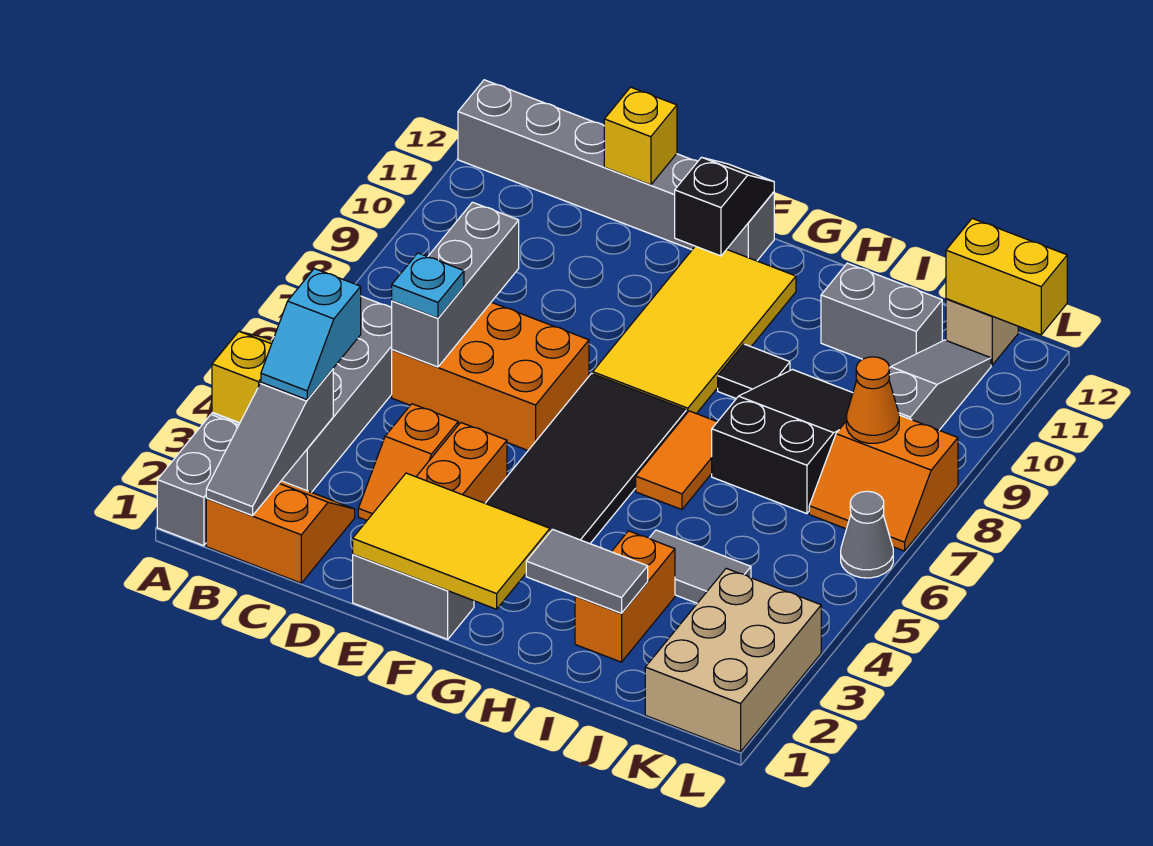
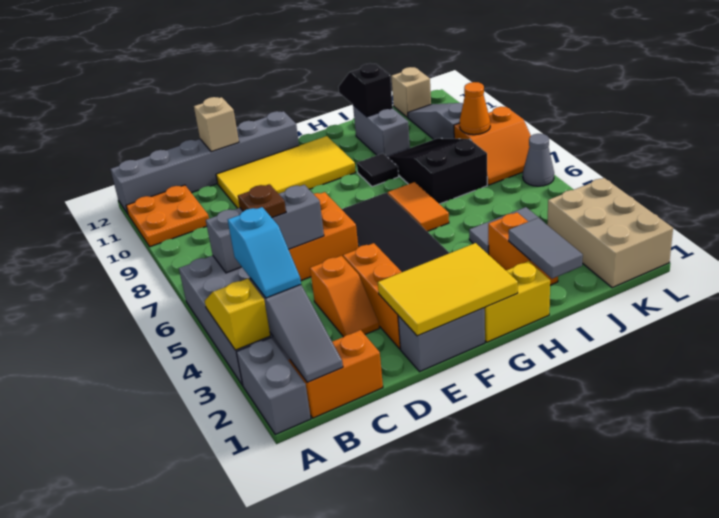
none -> orange plate A10:B11 level 1
grey brick C6:C8 level 2 -> grey brick B6:D6 level 2
cyan plate C6 level 3 -> brown plate C6 level 3
yellow brick D12 level 2 -> tan brick D12 level 2
yellow tile F8:G11 level 1 -> yellow tile D10:G11 level 1
black slope F11:F12 level 2 top 11 -> black slope I11:I12 level 2 top 11
grey tile H2:I2 level 2 -> grey tile I1:I2 level 2
grey brick I11:J11 level 1 -> grey brick I10:I11 level 1
yellow brick K12:L12 level 2 -> yellow brick G1:H1 level 1

